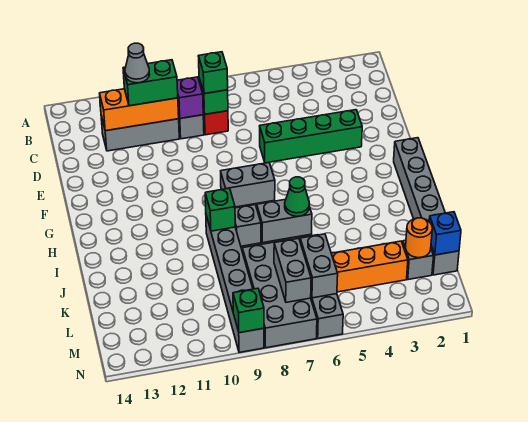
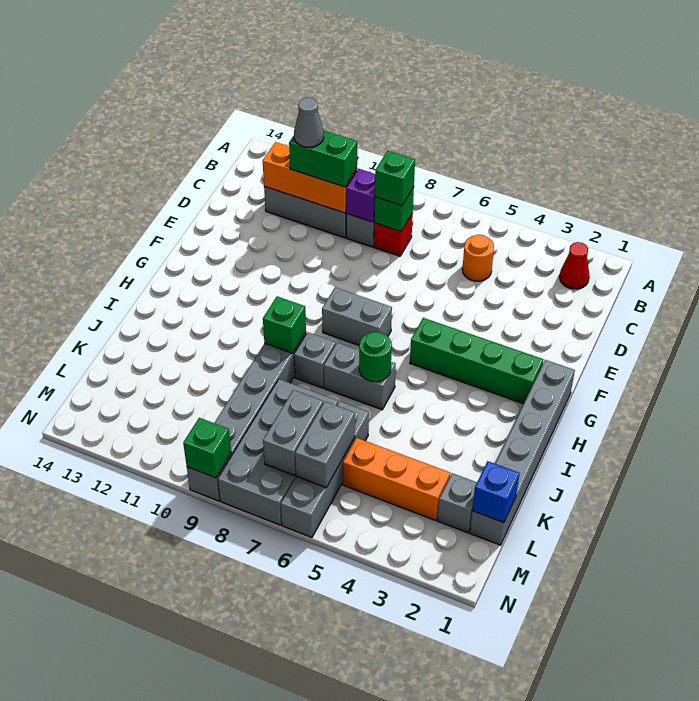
none -> red cone B2 level 1
green brick E3:E6 level 1 -> green brick G2:G5 level 1
green cone I6 level 2 -> green round brick I6 level 2
orange round brick L2 level 2 -> orange round brick C5 level 1

